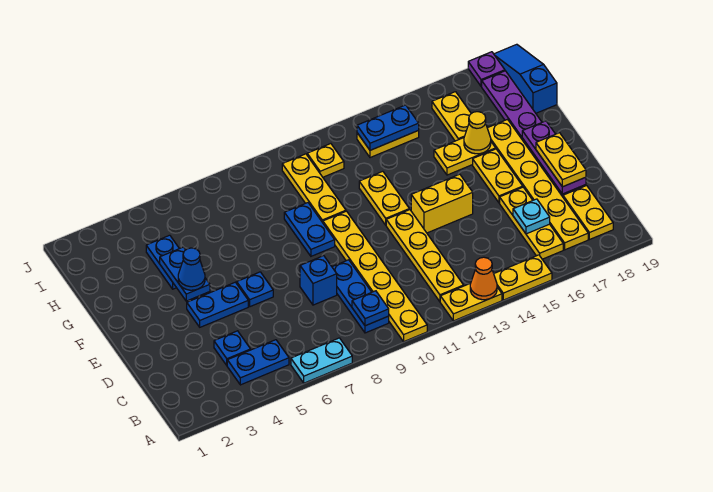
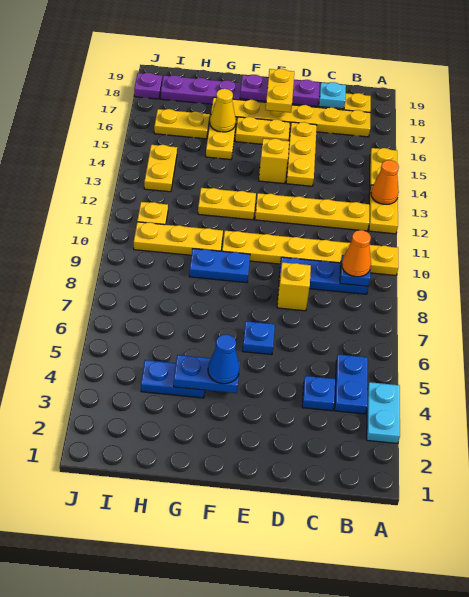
cyan plate A6:A7 level 1 -> cyan plate A3:A4 level 1
none -> orange cone B9 level 3
yellow plate B16:D16 level 1 -> yellow plate D14:D16 level 1
cyan plate C16 level 2 -> cyan plate C18 level 2
blue brick D8 level 1 -> yellow brick D8 level 1
yellow plate D18:E18 level 3 -> yellow plate E17:E18 level 3
blue plate E4:E5 level 1 -> none
yellow brick E13:E14 level 1 -> yellow brick E14 level 1
blue slope H19:J19 level 1 top H -> none
blue plate I13:I14 level 2 -> none

